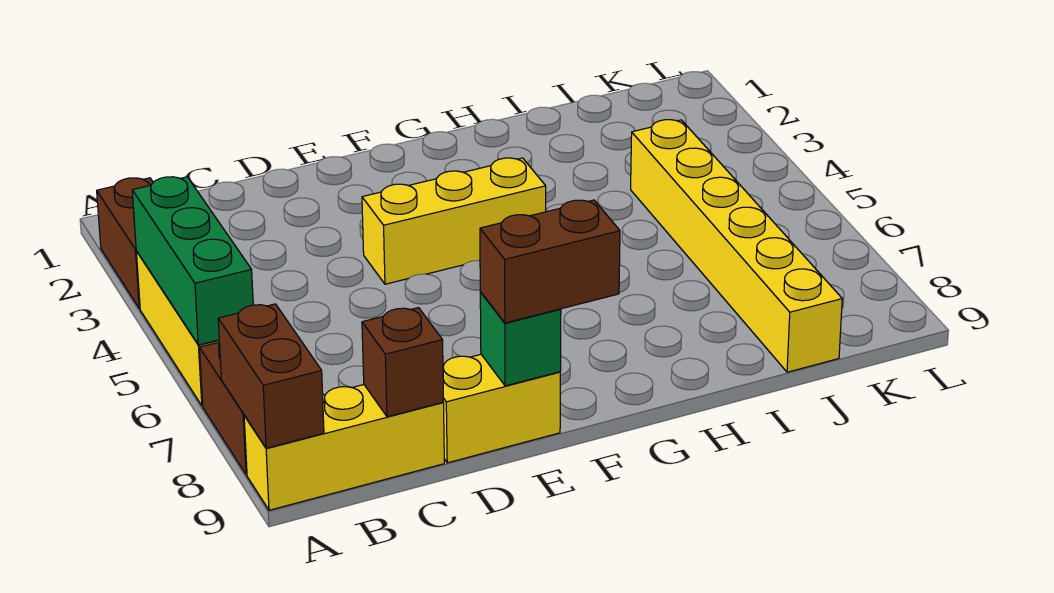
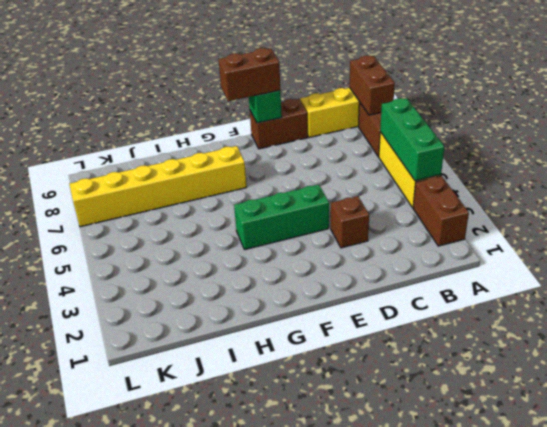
brown brick C9 level 2 -> brown brick D3 level 1
yellow brick D9:E9 level 1 -> brown brick D9:E9 level 1
yellow brick E4:G4 level 1 -> green brick E4:G4 level 1
yellow brick J4:J9 level 1 -> yellow brick G7:L7 level 1

